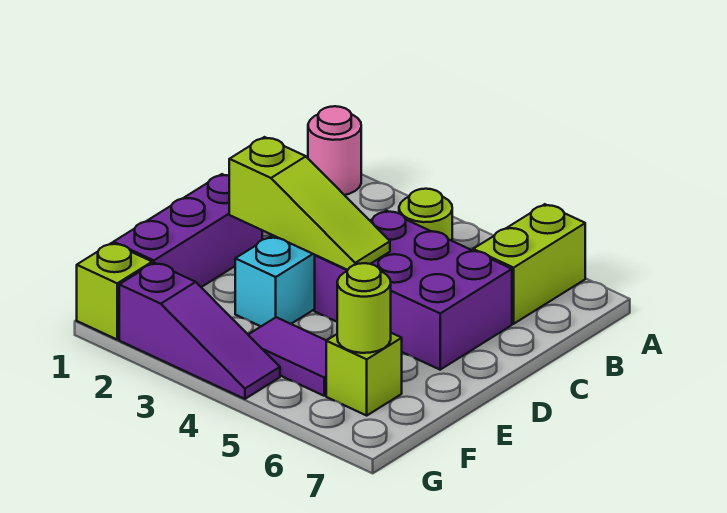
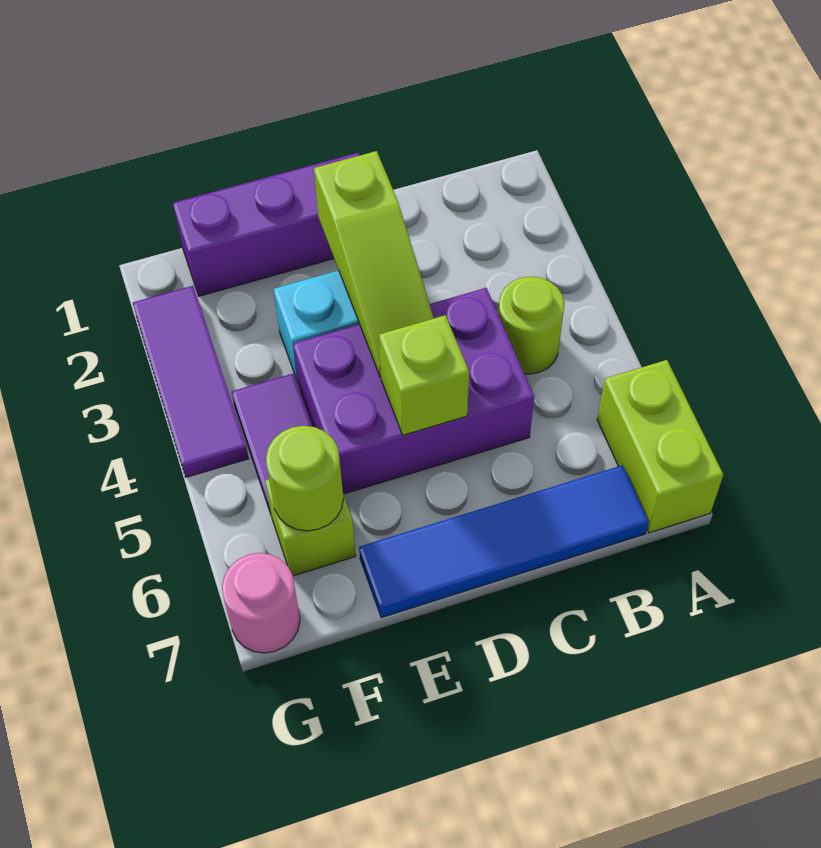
pink round brick A1 level 1 -> pink round brick G7 level 1
lime brick A6:B6 level 1 -> lime brick A6:A7 level 1
none -> blue tile B7:E7 level 1
purple brick C4:D6 level 1 -> purple brick C4:E5 level 1
lime brick G1 level 1 -> lime brick D5 level 2
purple slope G2:G4 level 1 top 2 -> purple tile G2:G4 level 1

